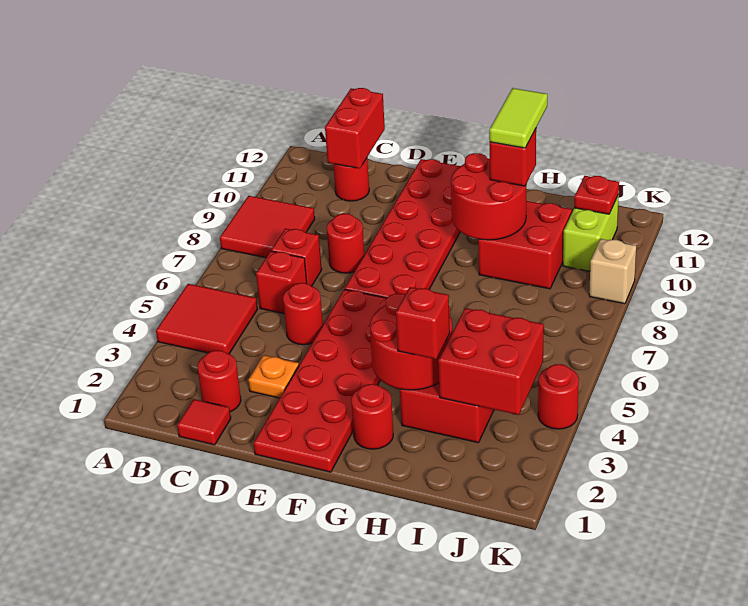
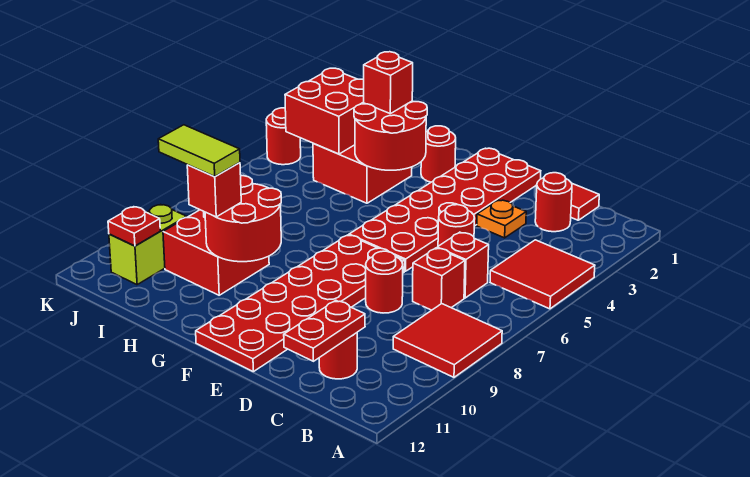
red brick C11:C12 level 2 -> red plate C11:C12 level 2
lime tile H10:H11 level 4 -> lime tile H10:I10 level 4
tan brick K9 level 1 -> none

